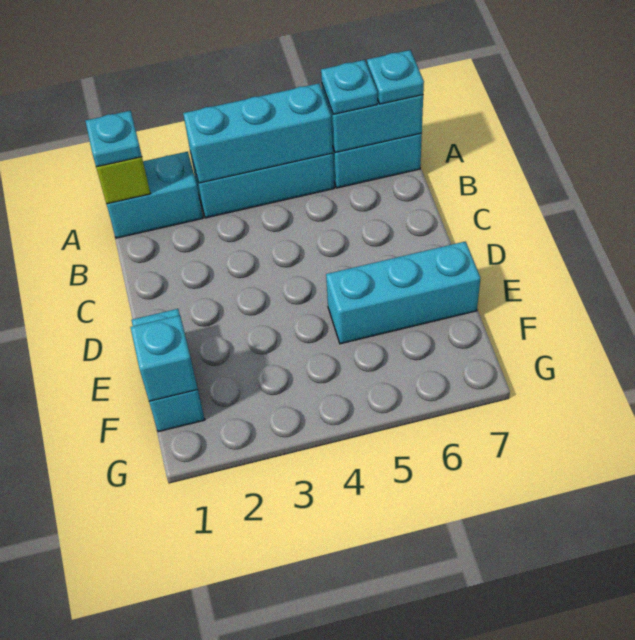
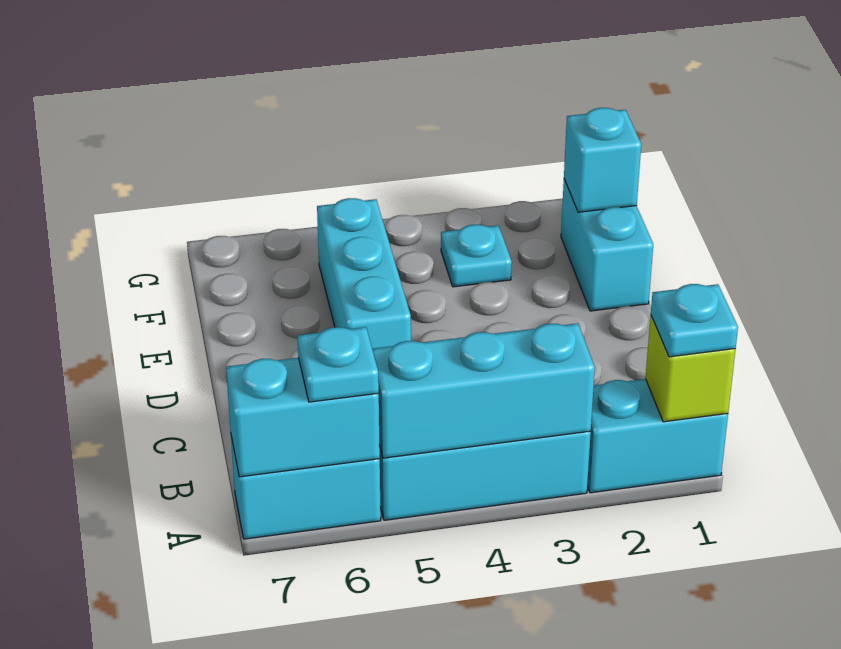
cyan plate A7 level 3 -> cyan plate F3 level 1
cyan brick E5:E7 level 1 -> cyan brick D5:F5 level 1

